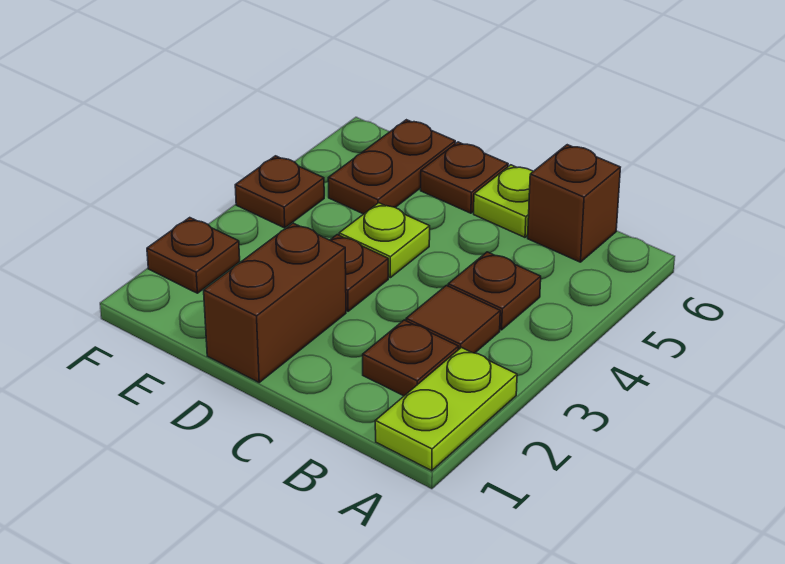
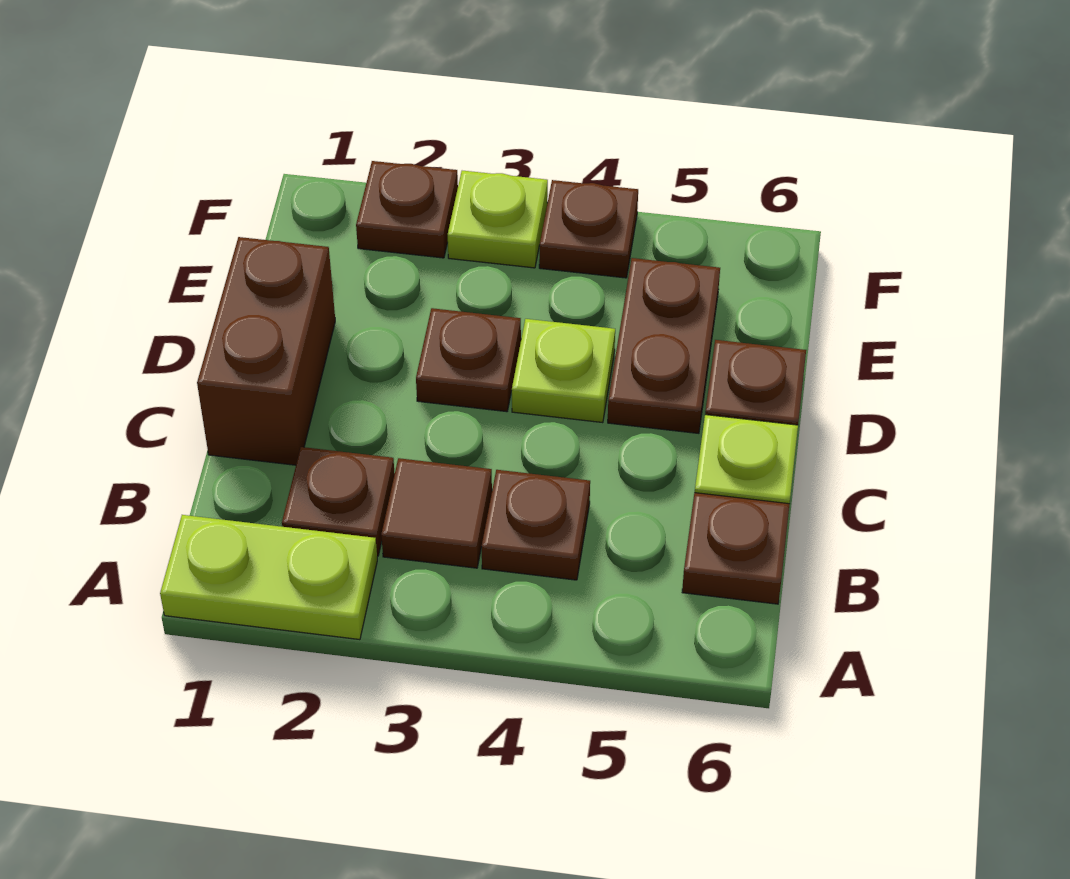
brown brick B6 level 1 -> brown plate B6 level 1
brown brick D1:D2 level 1 -> brown brick C1:D1 level 1
brown plate E5:E6 level 1 -> brown plate D5:E5 level 1
none -> lime plate F3 level 1

